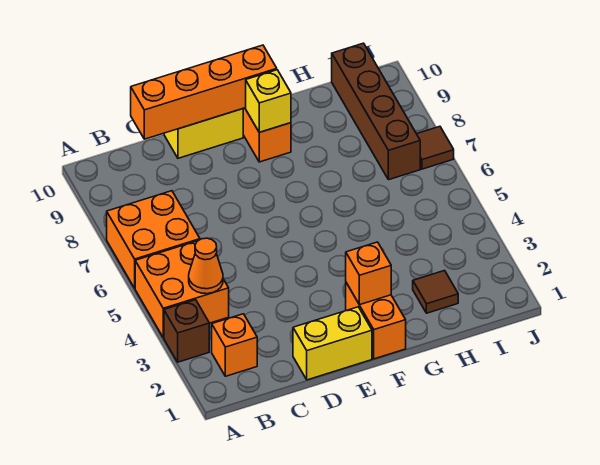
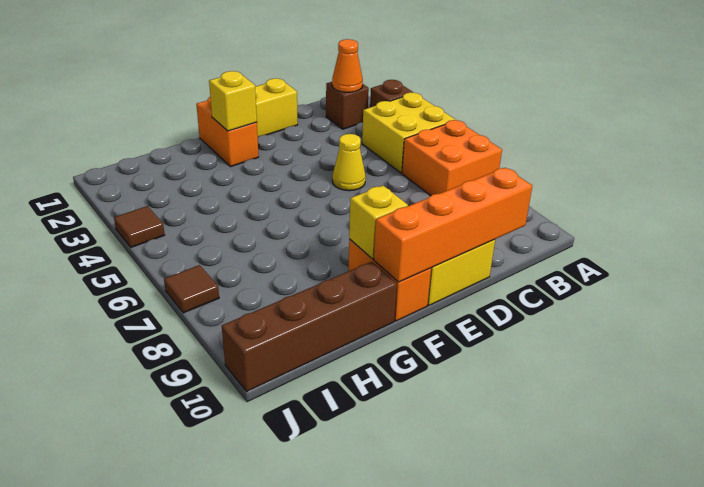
orange brick A4:B5 level 1 -> yellow brick A4:B5 level 1
orange brick B2 level 1 -> brown brick B2 level 1
orange cone B4 level 2 -> orange cone B2 level 2
none -> yellow cone D5 level 1
orange brick F2 level 2 -> yellow brick F2 level 2
brown tile H2 level 1 -> brown tile J4 level 1
brown brick I7:I10 level 1 -> brown brick G10:J10 level 1

